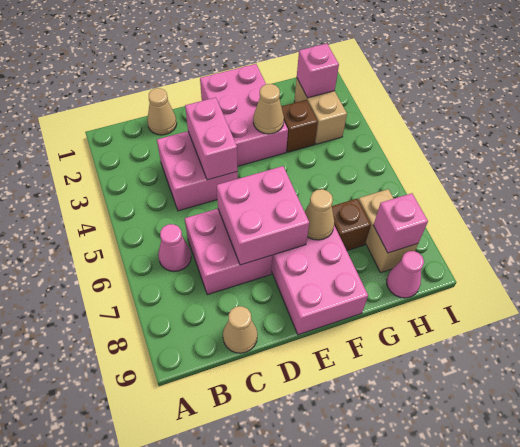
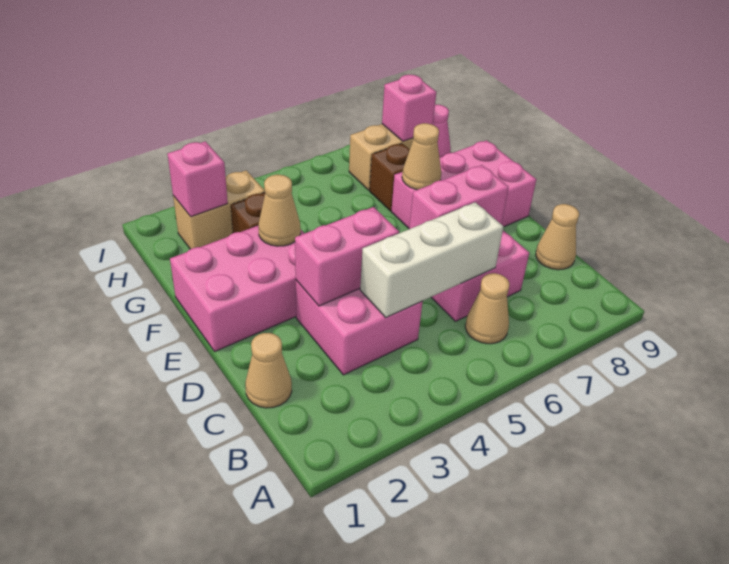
pink cone B6 level 1 -> tan cone B6 level 1
none -> white brick C4:C6 level 2
pink brick D6:E7 level 2 -> pink brick D6:D7 level 2

